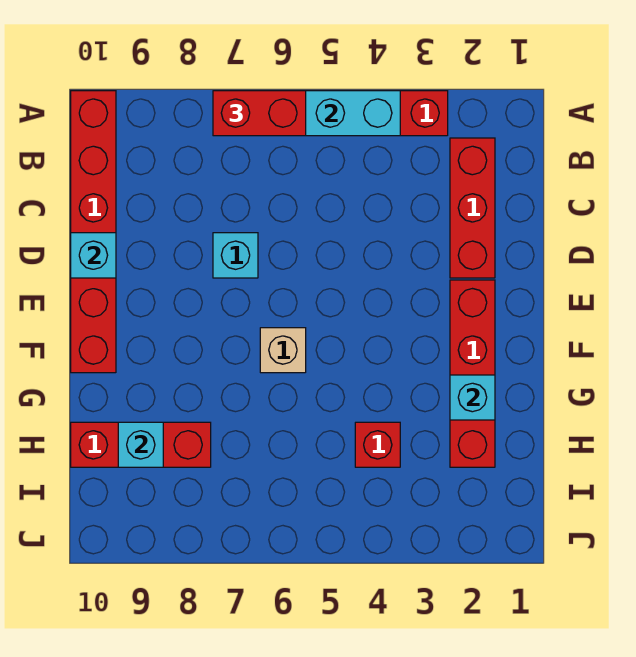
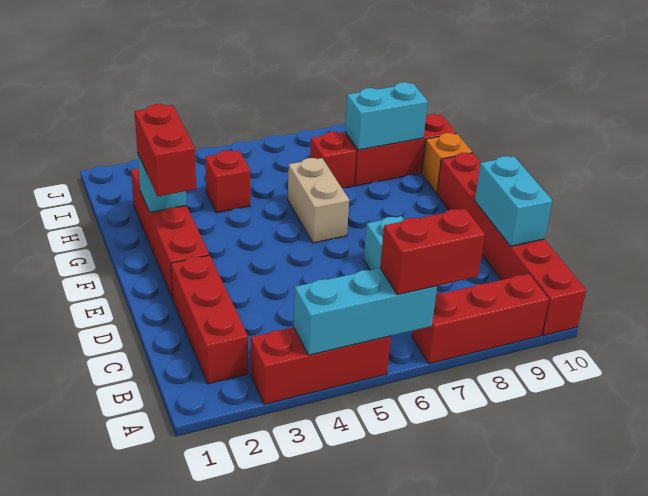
none -> red brick A7:A9 level 1
cyan brick D10 level 2 -> cyan brick C10:D10 level 2
none -> red brick F2:G2 level 3
tan brick F6 level 1 -> tan brick F6:G6 level 1
none -> orange brick G10 level 1
none -> red brick H7 level 1
cyan brick H9 level 2 -> cyan brick H8:H9 level 2

